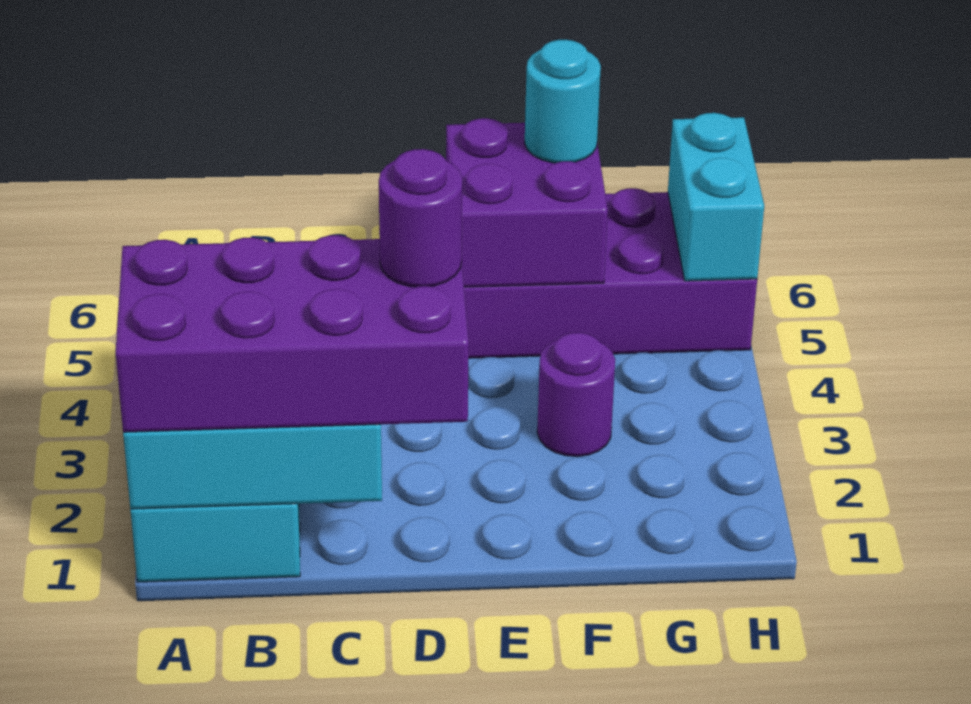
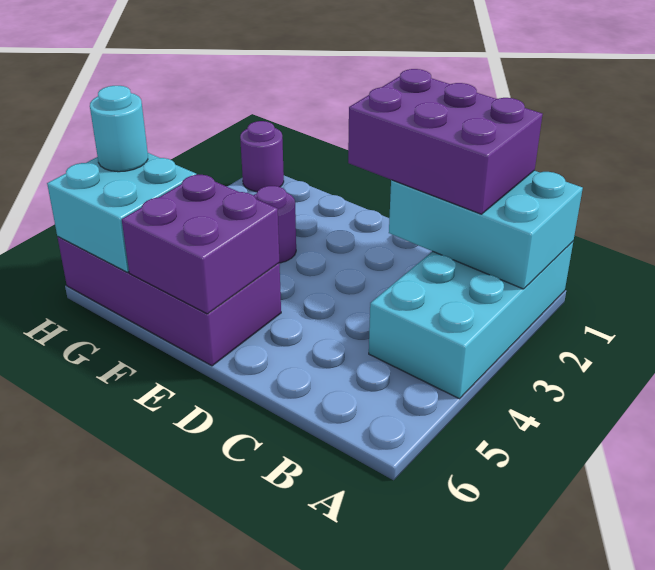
purple brick A1:D2 level 3 -> purple brick B1:D2 level 3
purple round brick D2 level 4 -> purple round brick H1 level 1
cyan round brick F6 level 3 -> cyan round brick H5 level 3
cyan brick H5:H6 level 2 -> cyan brick G5:H6 level 2

